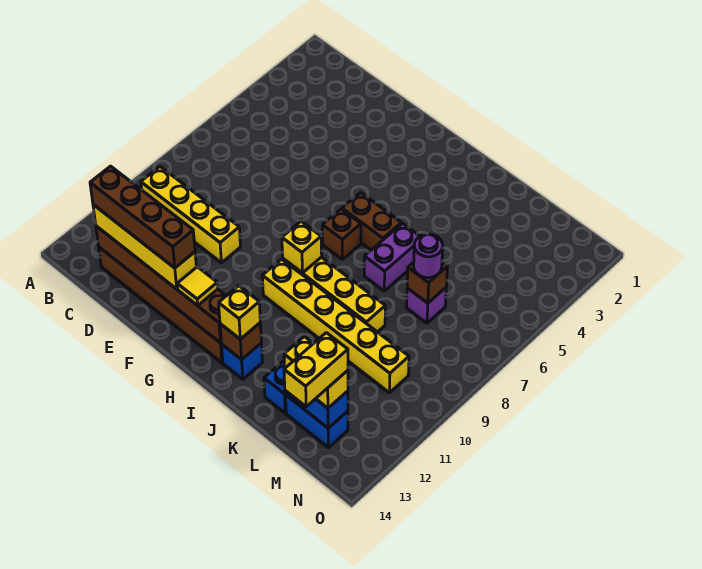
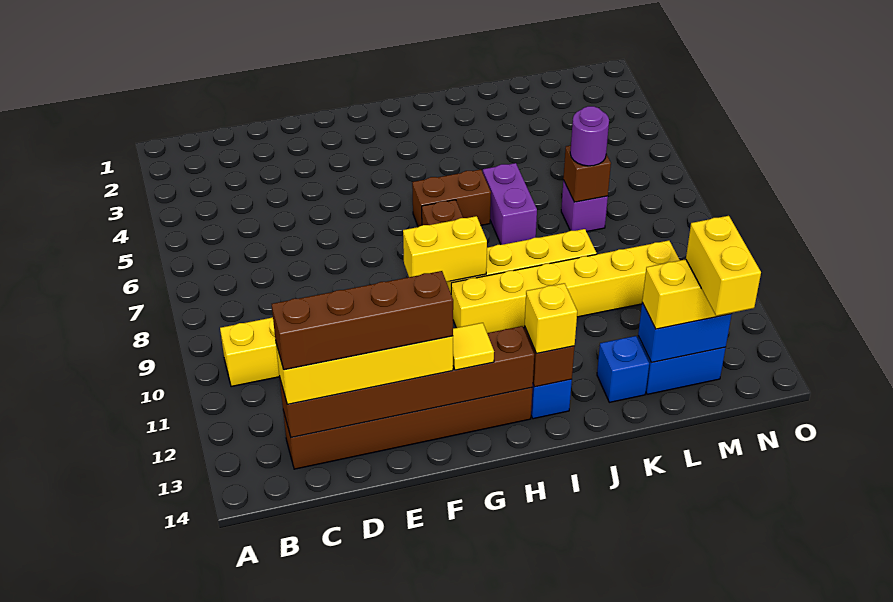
yellow brick H9 level 2 -> yellow brick G9:H9 level 2

